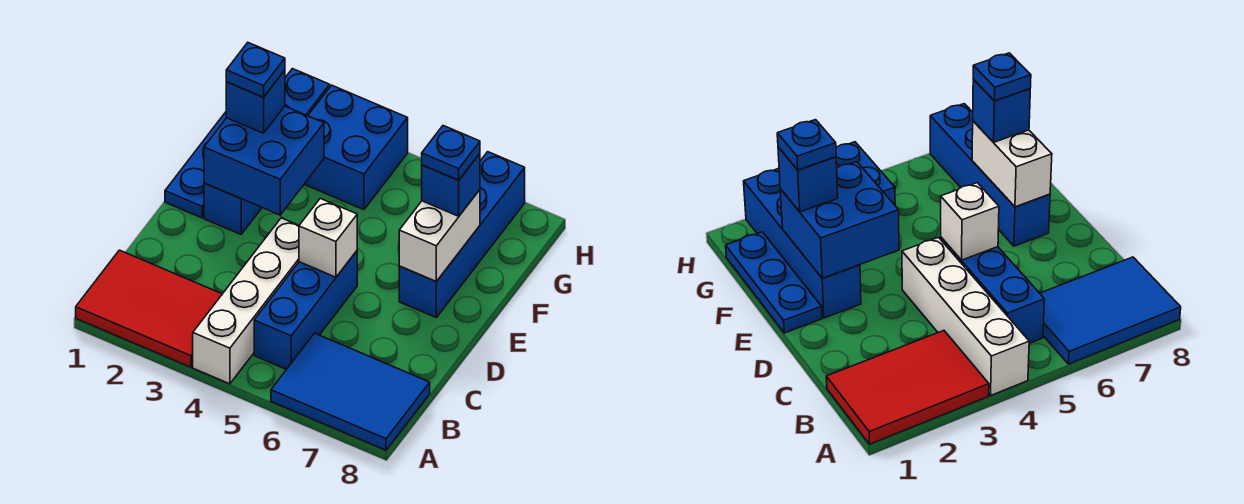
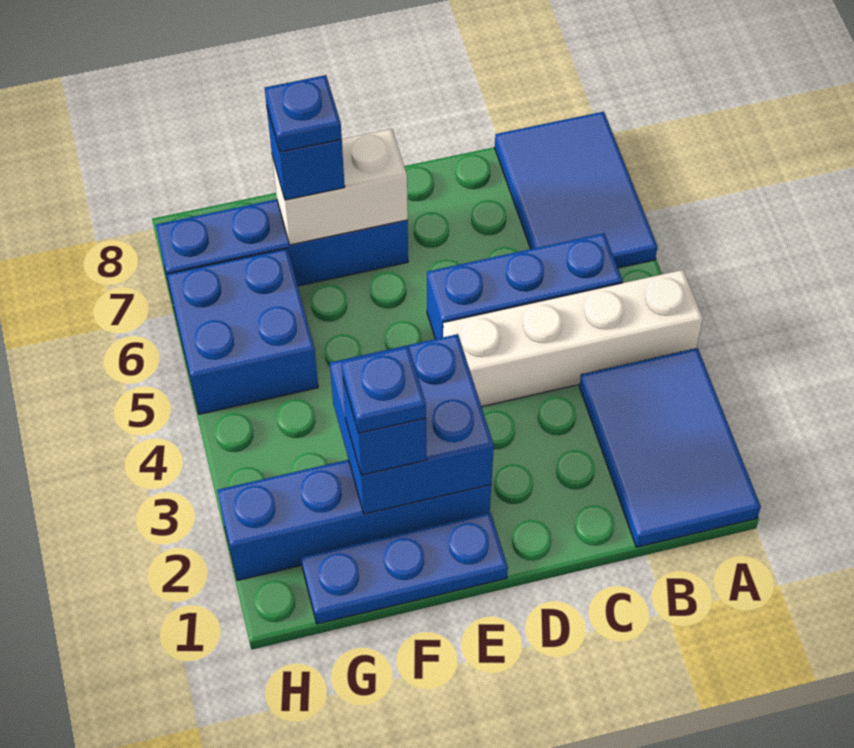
red tile A1:B3 level 1 -> blue tile A1:B3 level 1
white brick D5 level 2 -> none
blue brick G3:H4 level 1 -> blue brick G5:H6 level 1

